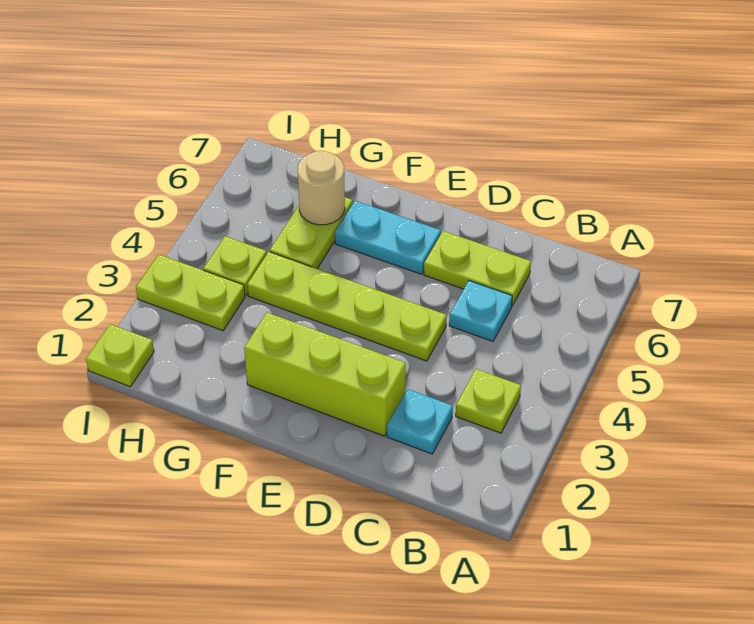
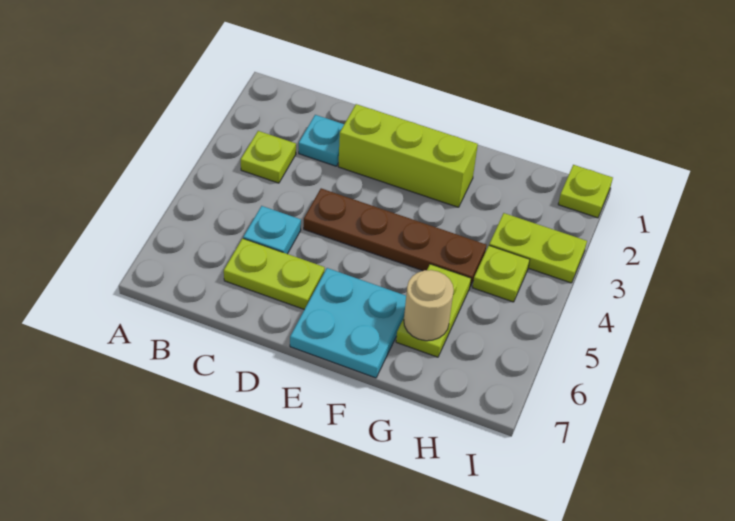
lime plate D4:G4 level 1 -> brown plate D4:G4 level 1
cyan plate E6:F6 level 1 -> cyan plate E6:F7 level 1

